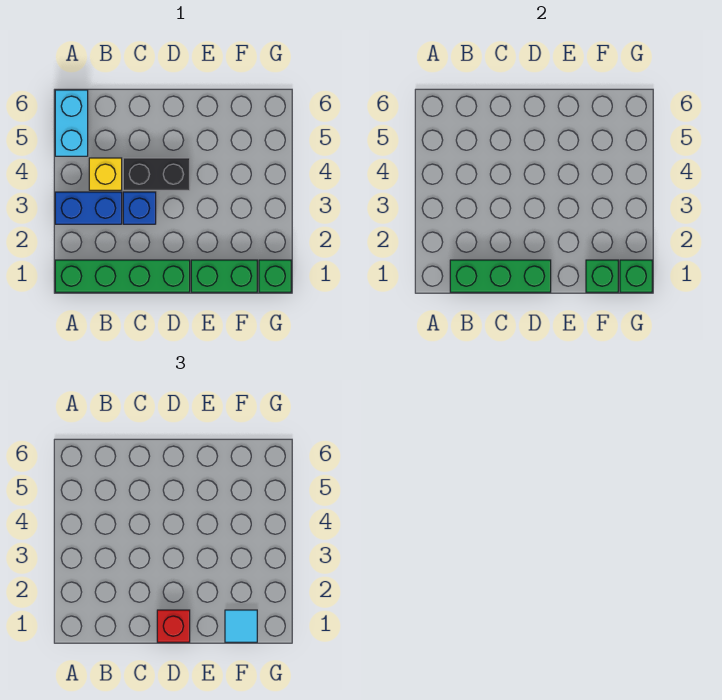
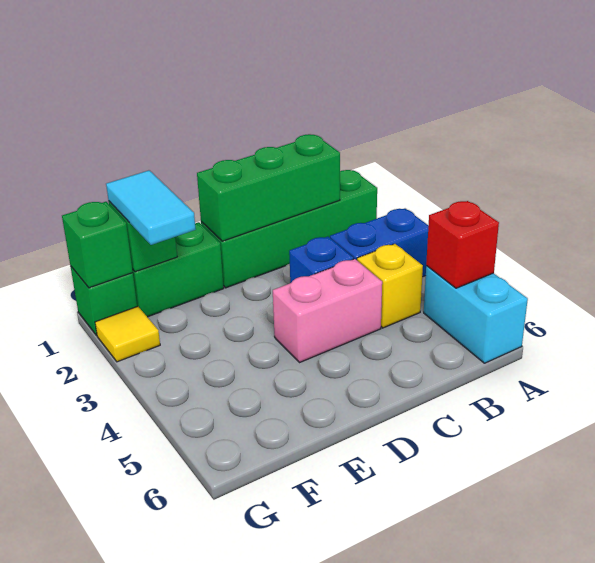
black brick C4:D4 level 1 -> pink brick C4:D4 level 1
red brick D1 level 3 -> red brick A5 level 2
cyan tile F1 level 3 -> cyan tile F1:F2 level 3
none -> yellow tile G2 level 1

